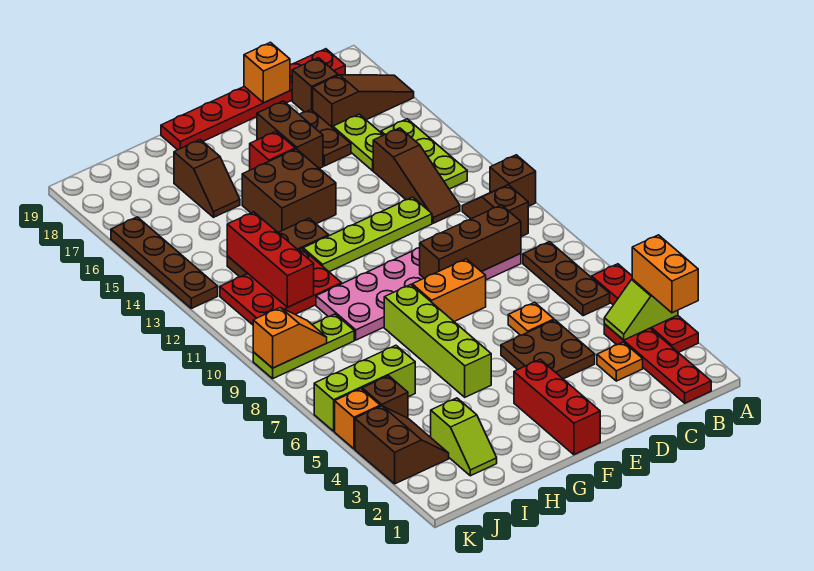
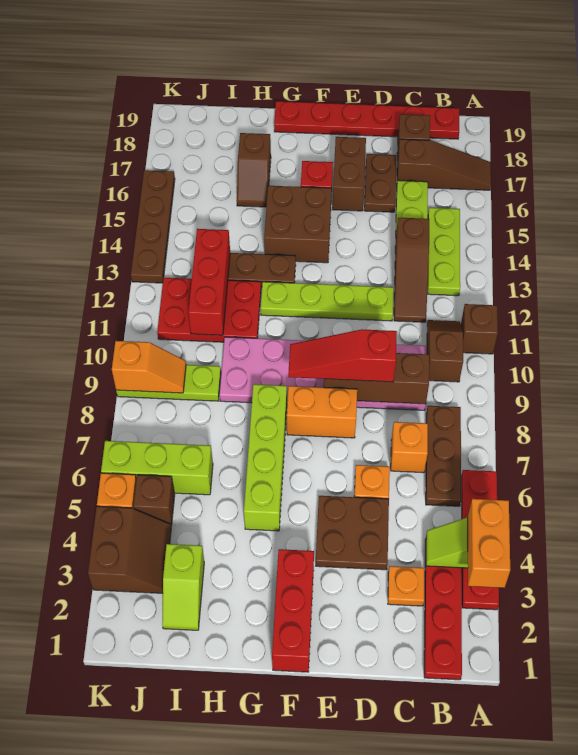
none -> red slope D9:F9 level 3 top D
orange brick D19 level 2 -> orange brick C7 level 1

